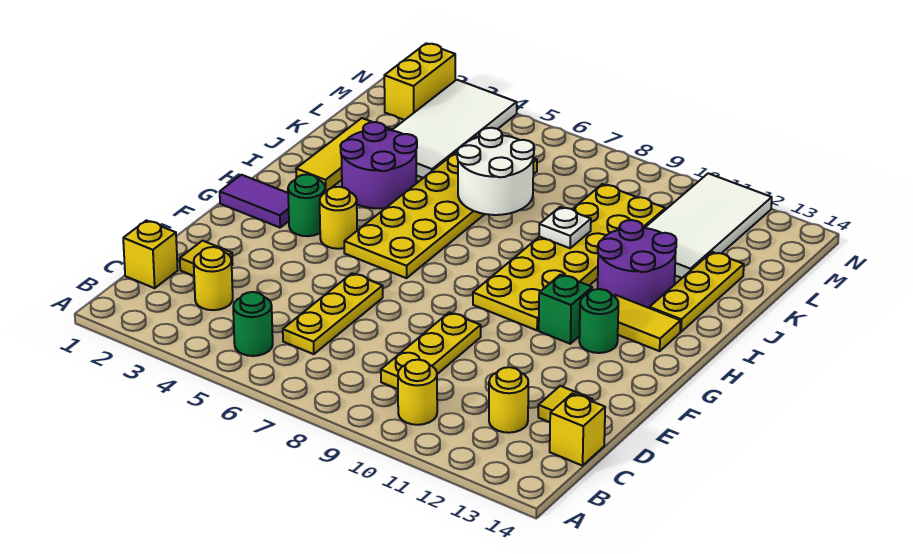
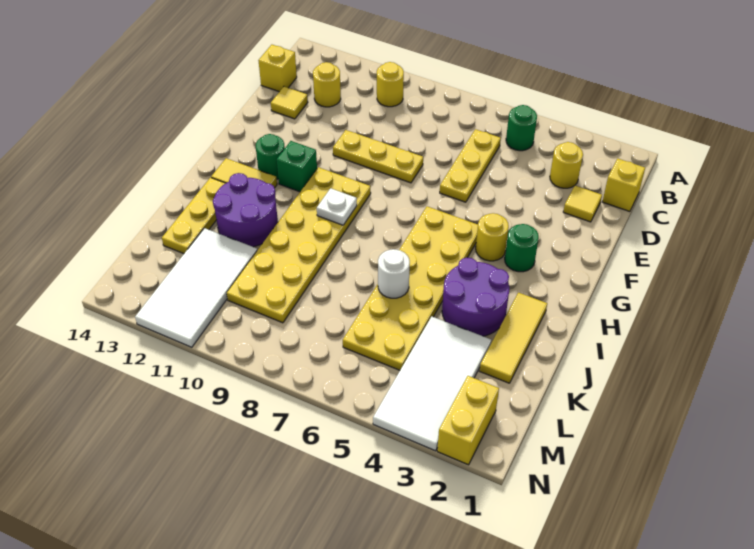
yellow plate C9:E9 level 1 -> yellow plate E8:E10 level 1
purple tile G1:G2 level 1 -> none
white round brick J6:K7 level 2 -> white round brick J6 level 2
white plate J9 level 2 -> white plate H9 level 2

